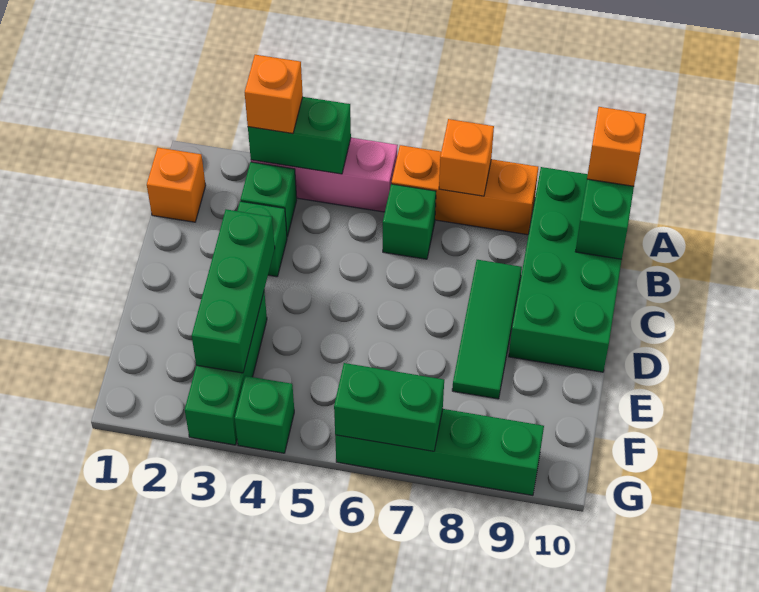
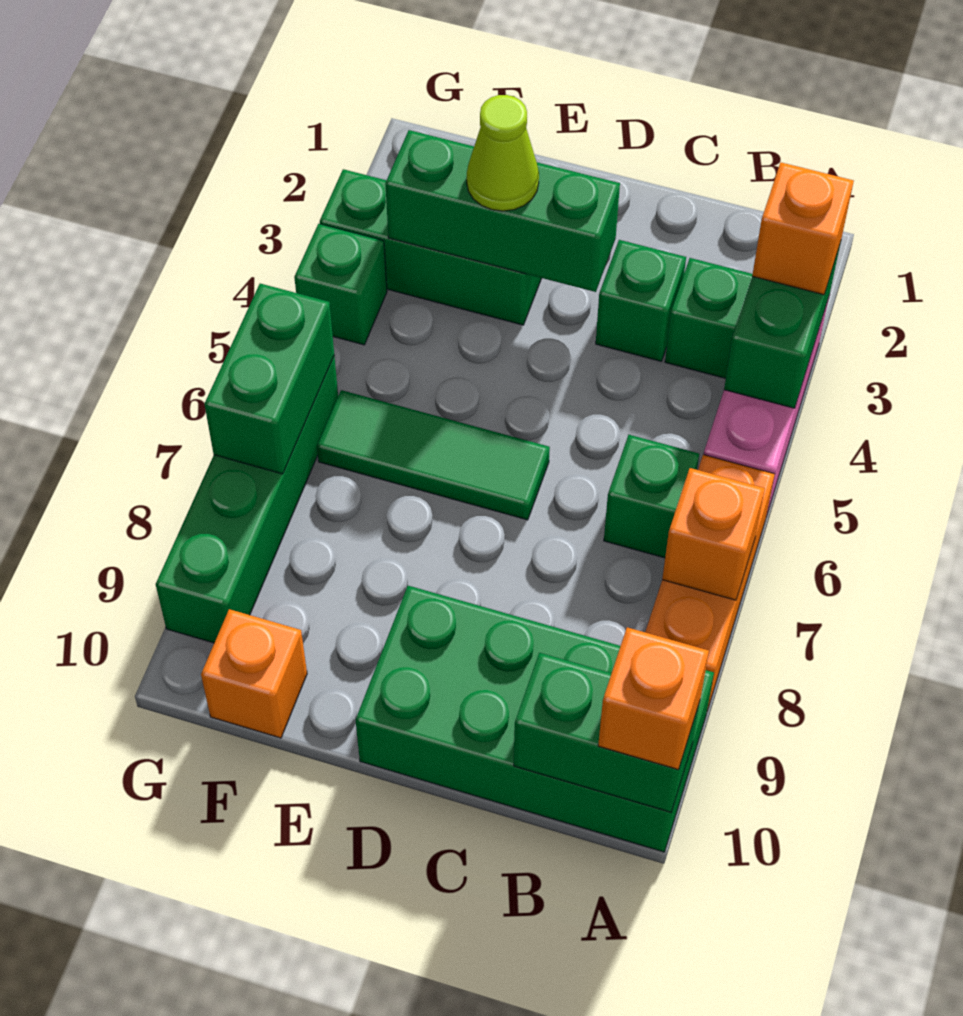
orange brick B1 level 1 -> orange brick F10 level 1
green tile C8:E8 level 1 -> green tile D6:F6 level 1
none -> lime cone E3 level 3

